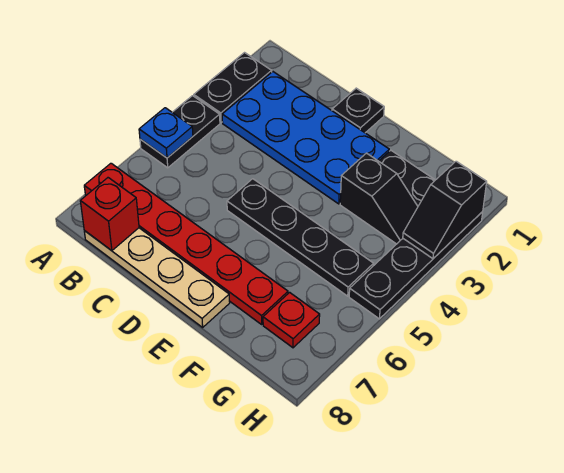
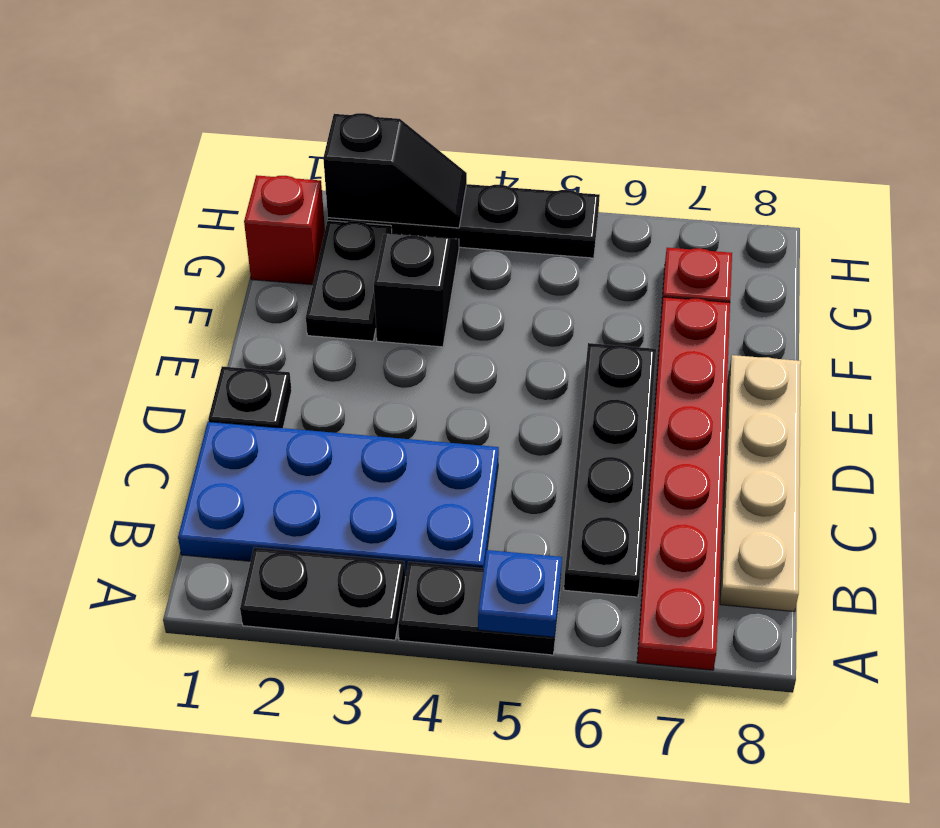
blue plate B2:E3 level 1 -> blue plate B1:C4 level 1
red brick B8 level 2 -> red brick G1 level 1
black plate D5:G5 level 1 -> black plate B6:E6 level 1

